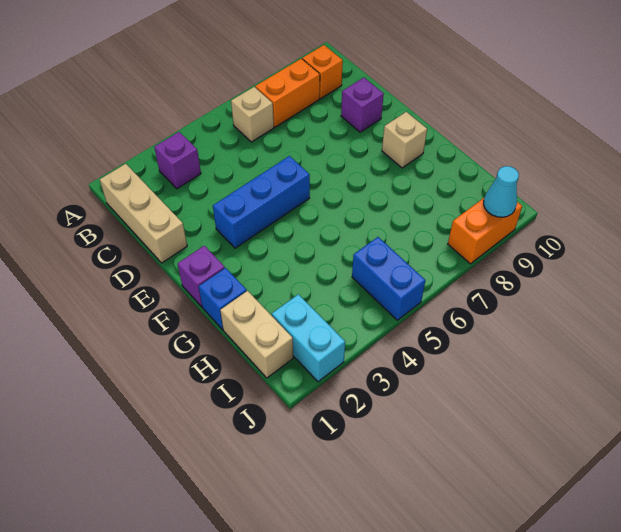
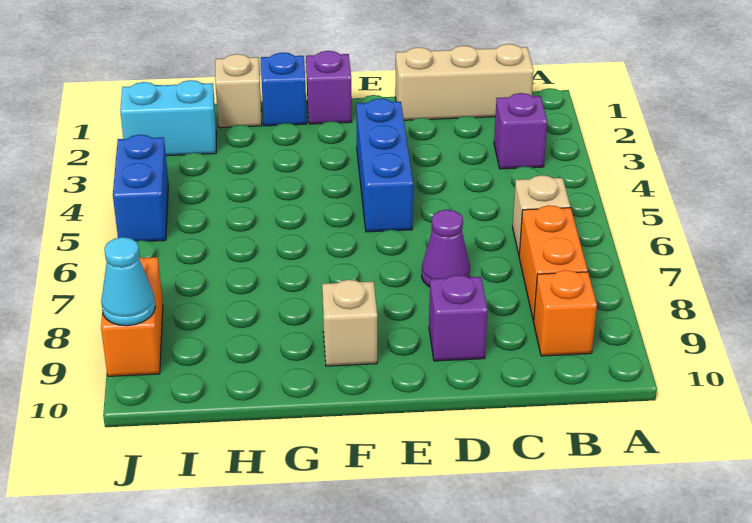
none -> purple cone D7 level 1
tan brick H1:I1 level 1 -> tan brick H1 level 1
blue brick I5:J5 level 1 -> blue brick J4:J5 level 1

